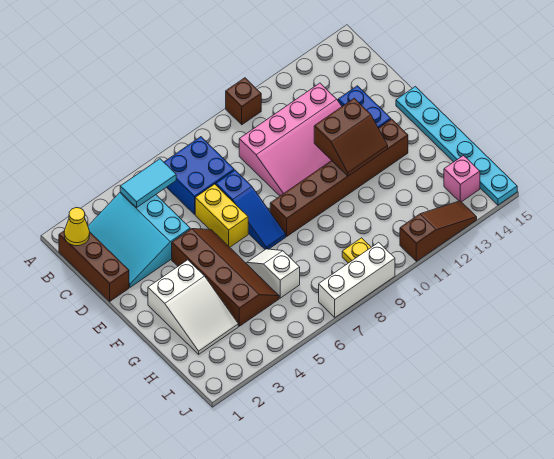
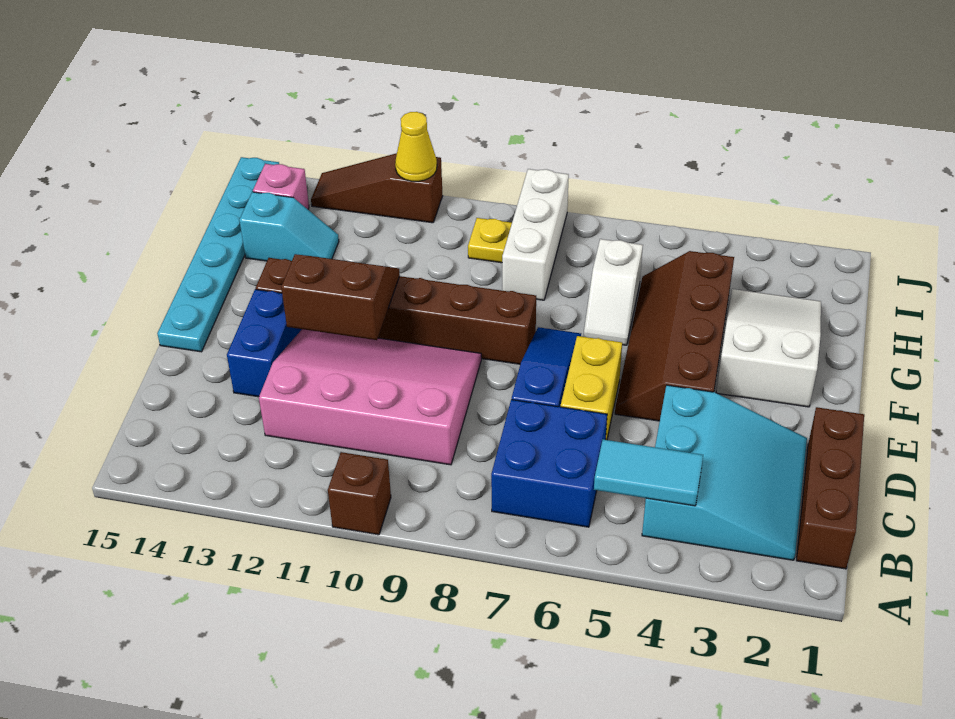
yellow cone B1 level 2 -> yellow cone J11 level 2
none -> cyan slope H13:H14 level 1 top 14
white brick J7:J9 level 1 -> white brick H8:J8 level 1

